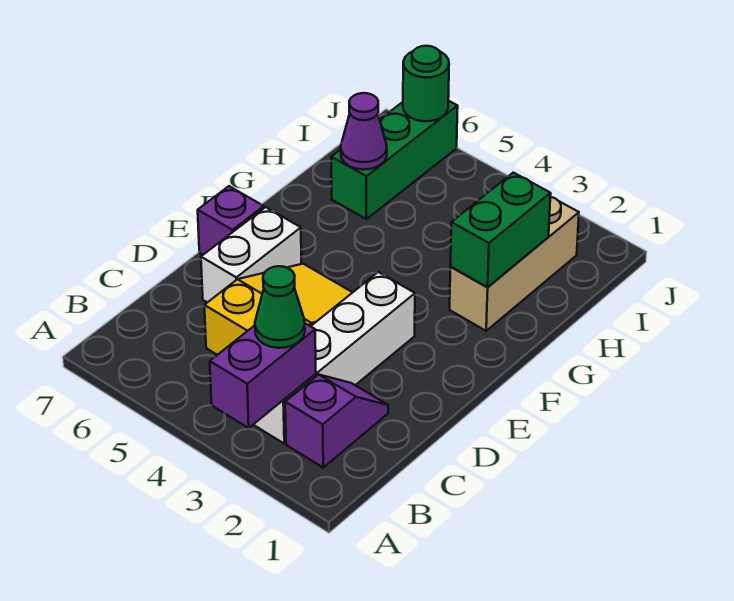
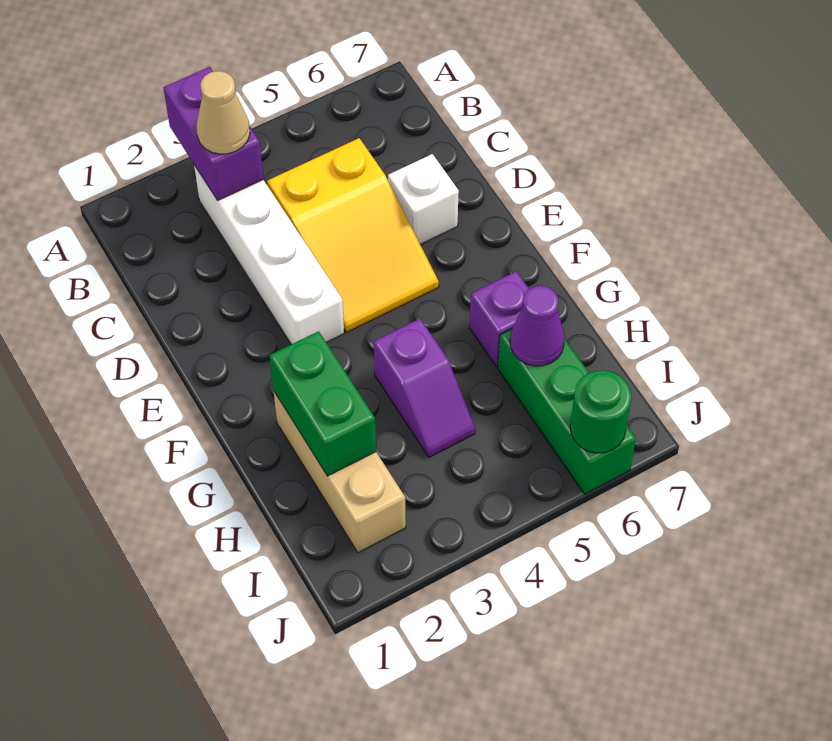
purple slope B2:C2 level 1 top B -> purple slope G4:H4 level 1 top G
green cone B3 level 3 -> tan cone B3 level 3
white brick D6:E6 level 1 -> white brick D6 level 1
purple brick E7 level 1 -> purple brick G6 level 1

